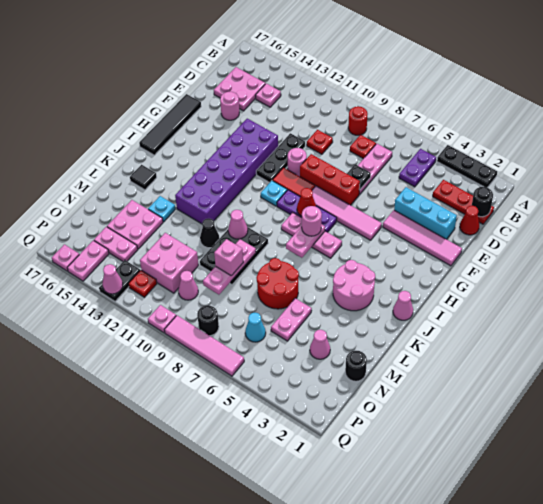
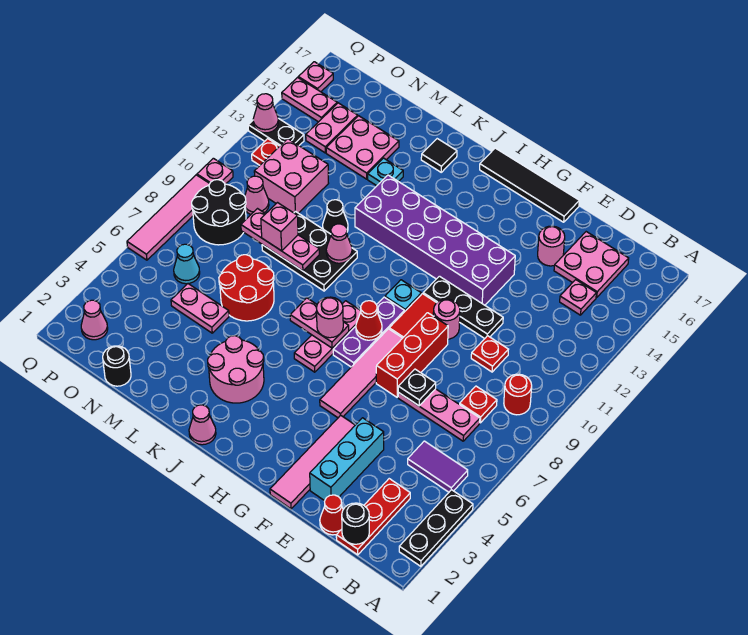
purple plate B5:C5 level 1 -> purple tile B5:C5 level 1
pink cone N3 level 1 -> pink cone P2 level 1
black round brick P8 level 1 -> black round brick O8:P9 level 1

